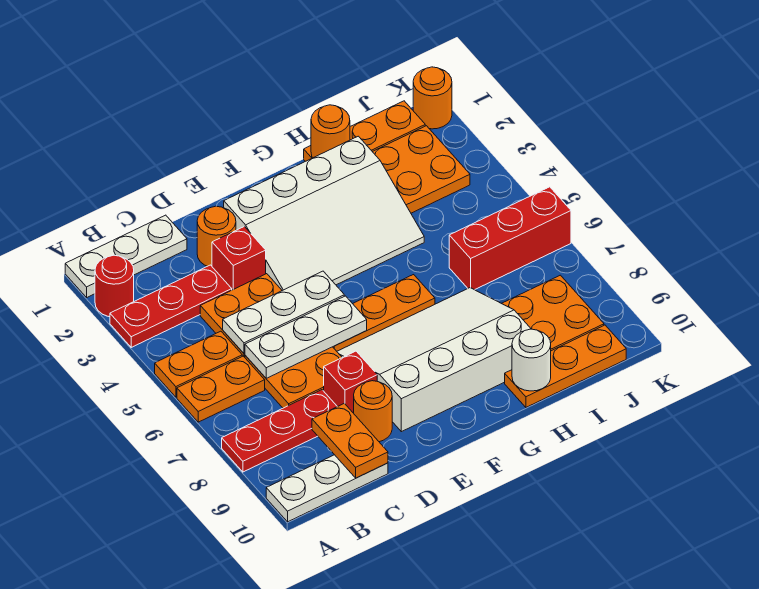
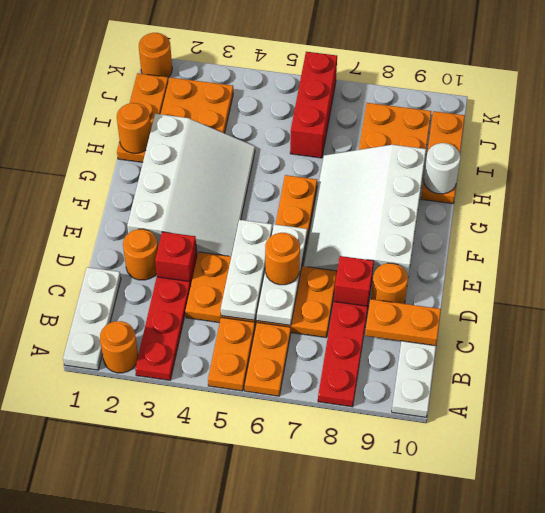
red round brick A2 level 1 -> orange round brick A2 level 1
none -> orange round brick D6 level 3

